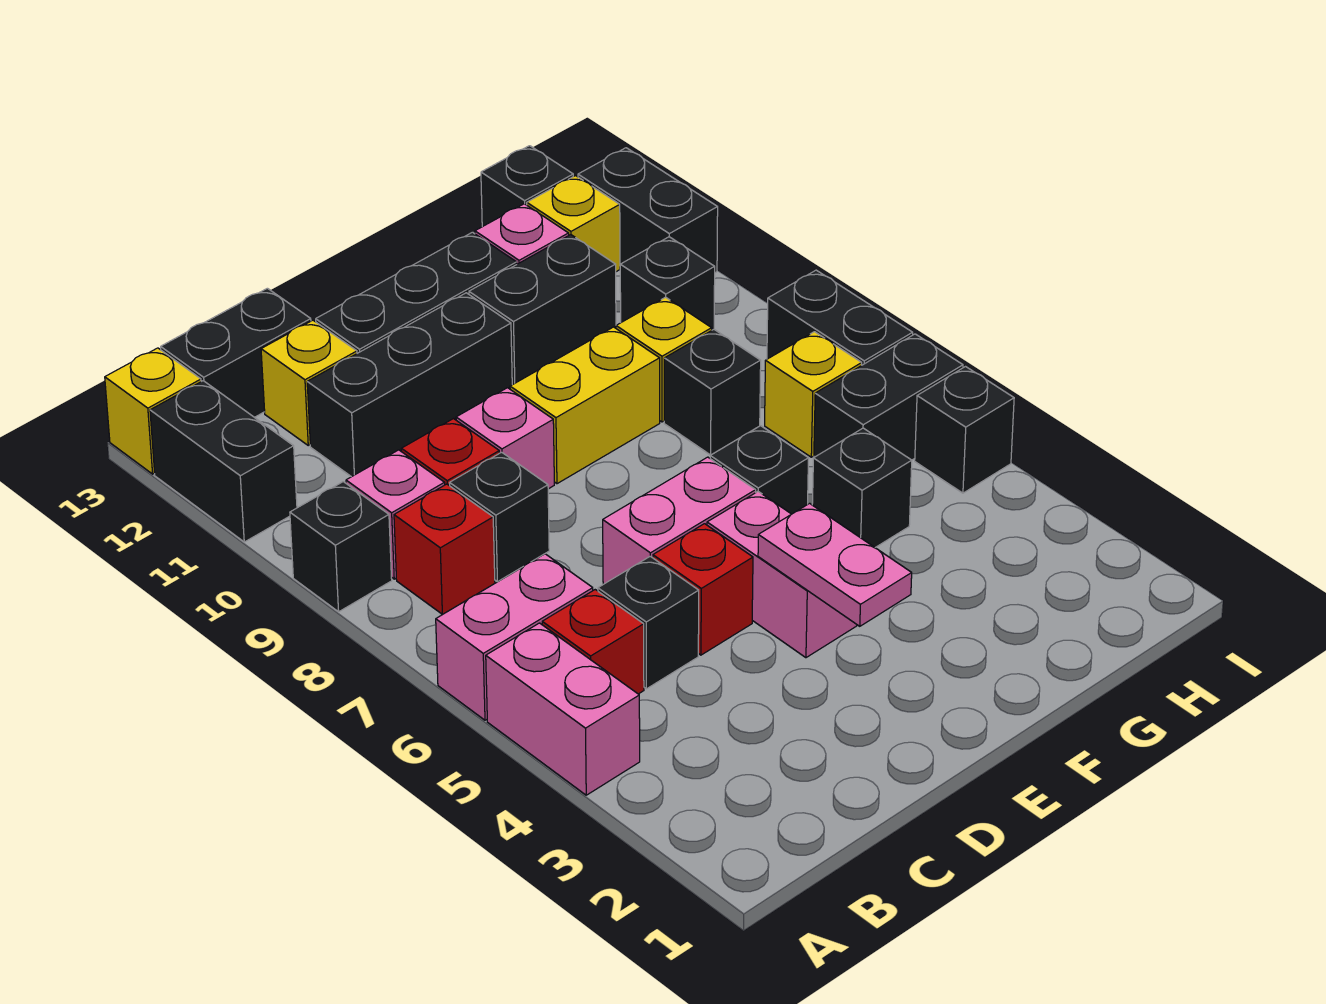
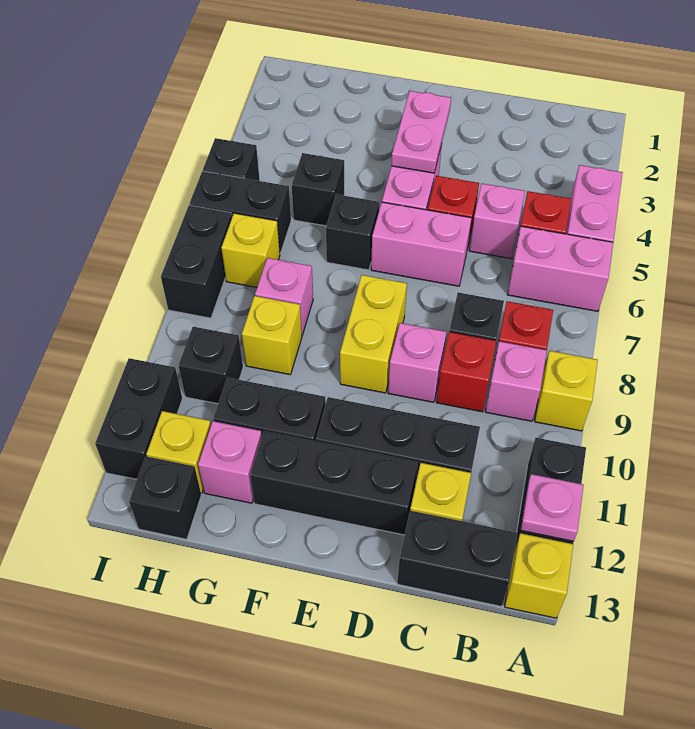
black brick A9 level 1 -> yellow brick A9 level 1
none -> pink plate A12 level 2
black brick C5 level 1 -> pink brick C5 level 1
yellow brick E9:F9 level 1 -> yellow brick E8:E9 level 1
black brick G8 level 1 -> pink brick G8 level 1

